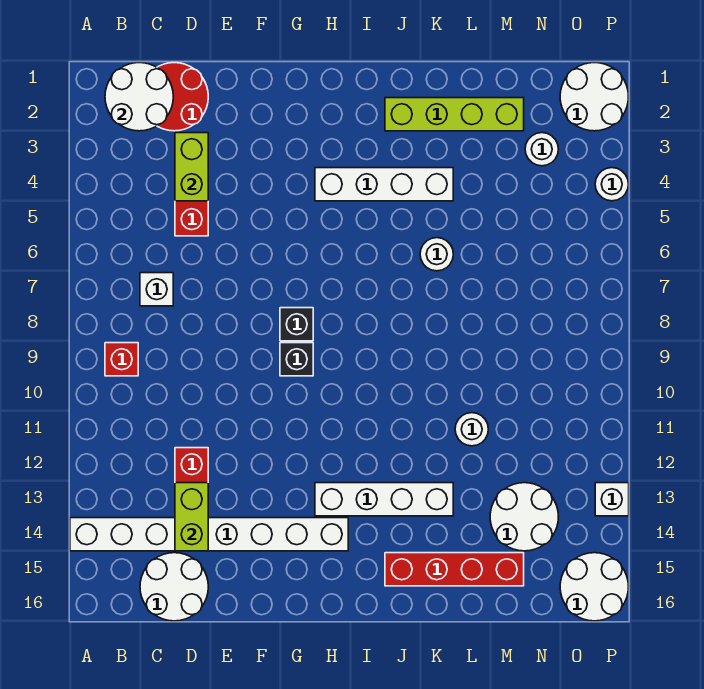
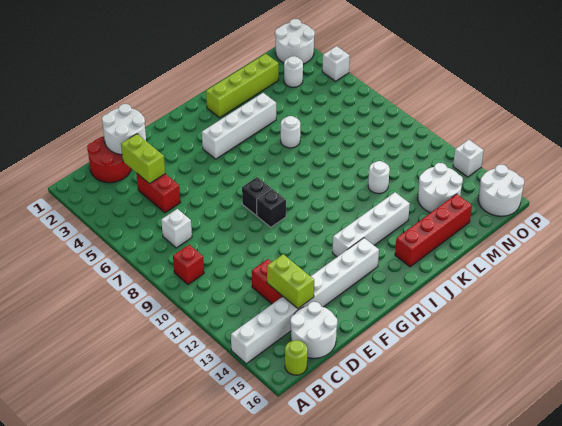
white round brick B1:C2 level 2 -> white round brick D1:E2 level 2
none -> lime round brick B16 level 1
white round brick P4 level 1 -> white brick P4 level 1

